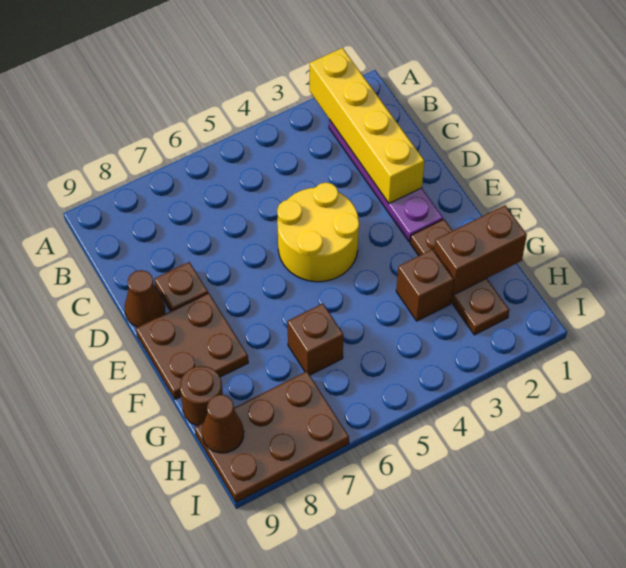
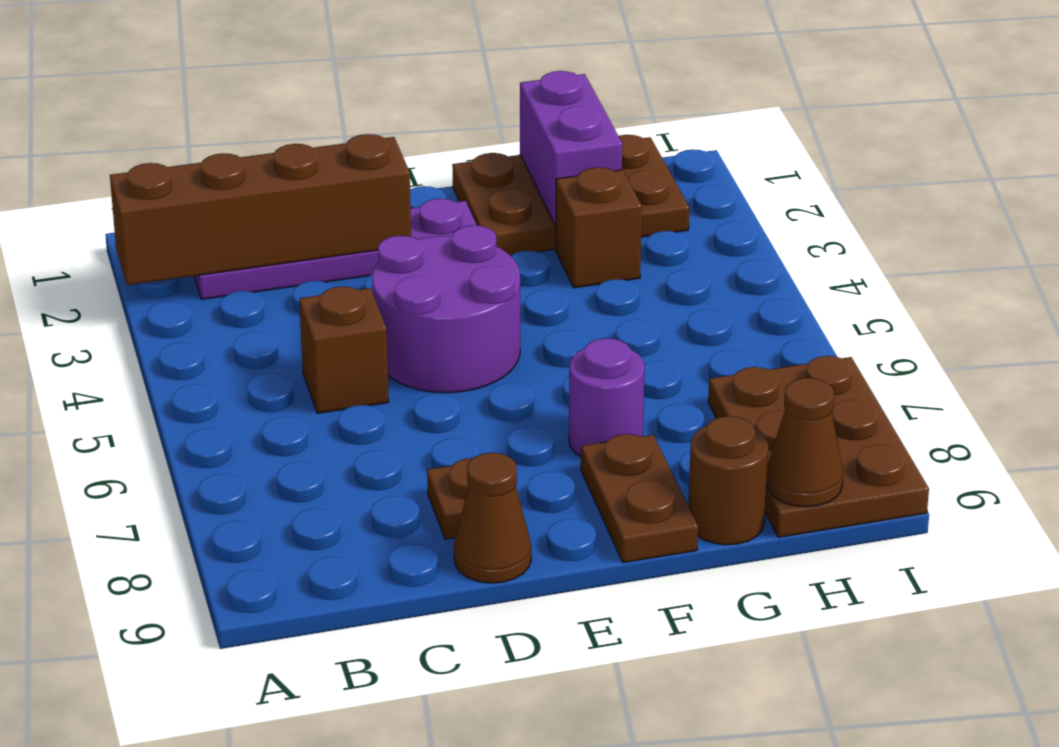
yellow brick A2:D2 level 2 -> brown brick A2:D2 level 2
yellow round brick D4:E5 level 1 -> purple round brick D4:E5 level 1
brown plate E8:F9 level 1 -> brown plate F8:F9 level 1
brown plate F2:H2 level 1 -> brown plate F1:H2 level 1
none -> purple round brick F7 level 1
brown brick G1:G2 level 2 -> purple brick G1:G2 level 2
brown brick G6 level 1 -> brown brick C5 level 1

